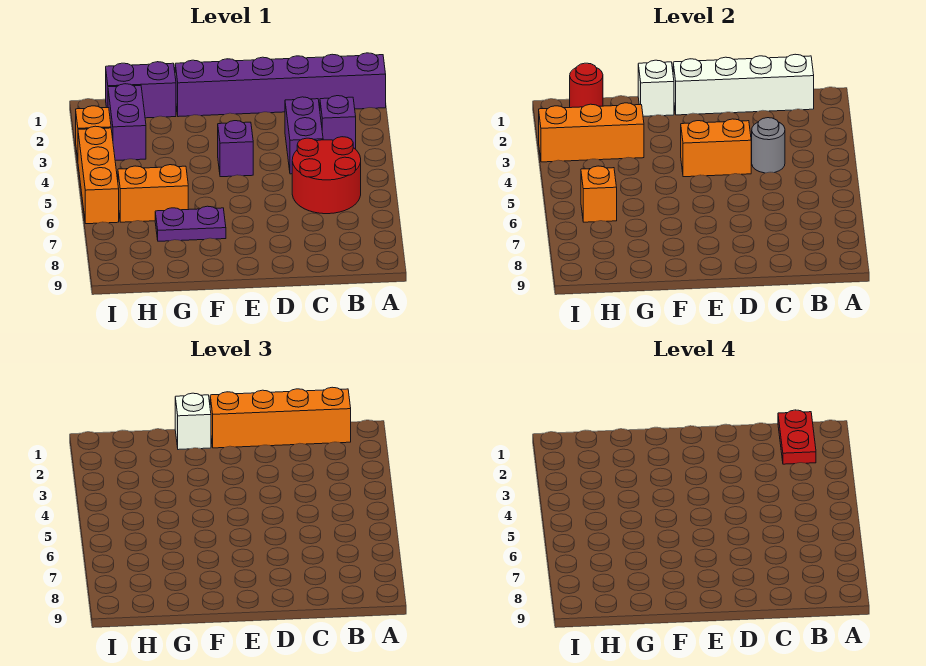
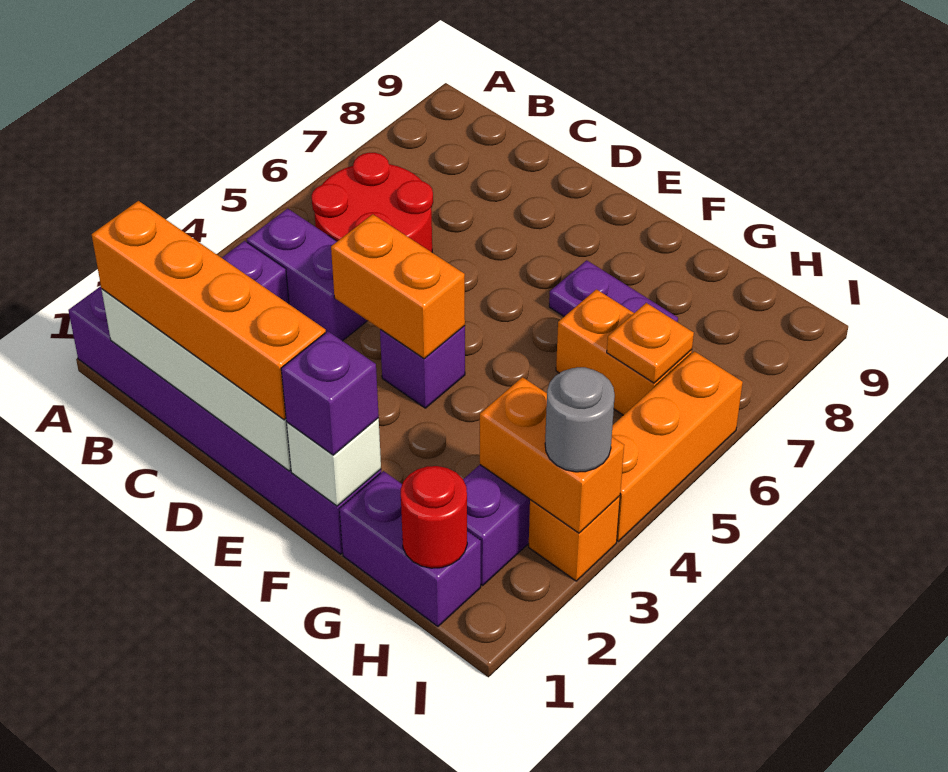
red plate B1:B2 level 4 -> none
purple brick C3:C4 level 1 -> purple brick B4:C4 level 1
grey round brick C4 level 2 -> grey round brick I3 level 3
white brick F1 level 3 -> purple brick F1 level 3
orange brick G3:I3 level 2 -> orange brick H3:I3 level 2
orange brick H6 level 2 -> orange plate H6 level 2

